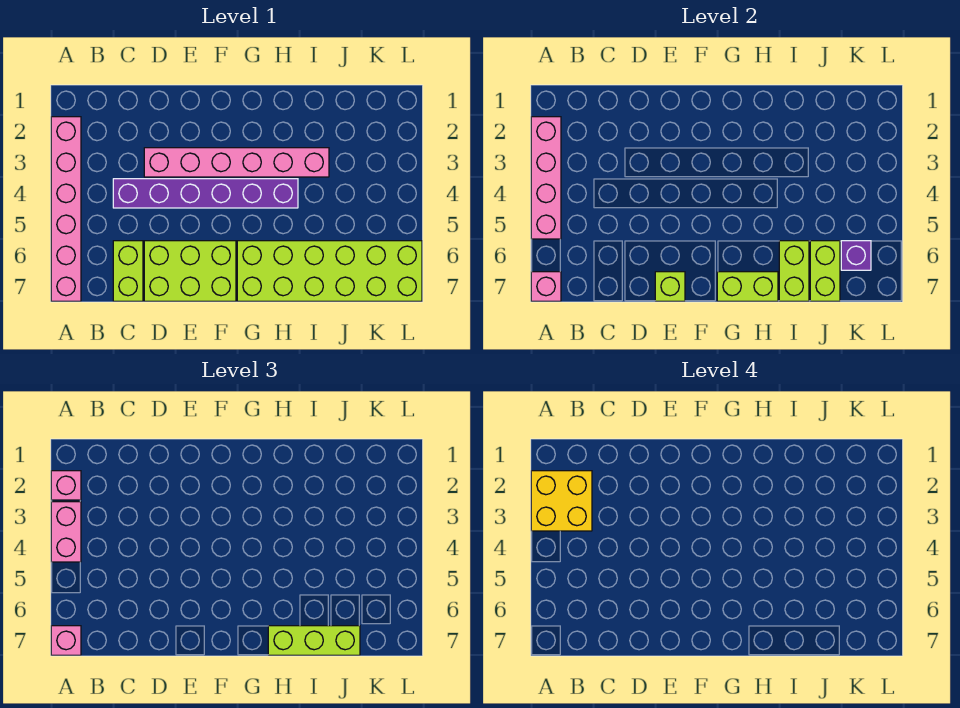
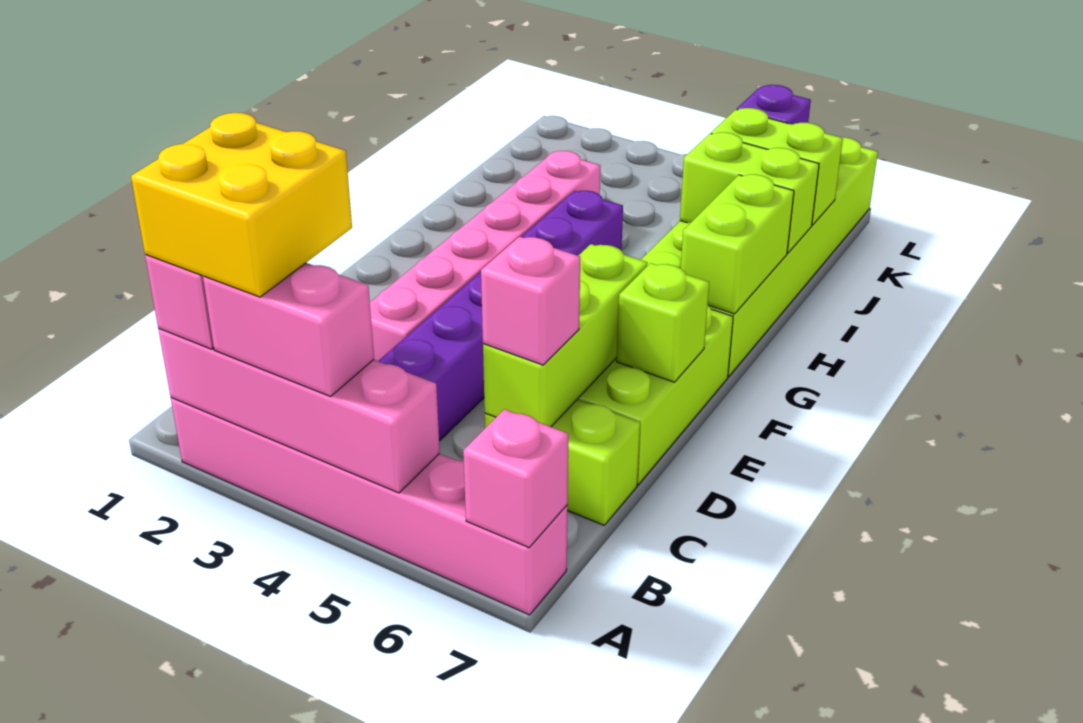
pink brick A7 level 3 -> pink brick C6 level 3
lime brick H7:J7 level 3 -> lime brick C6:E6 level 2

